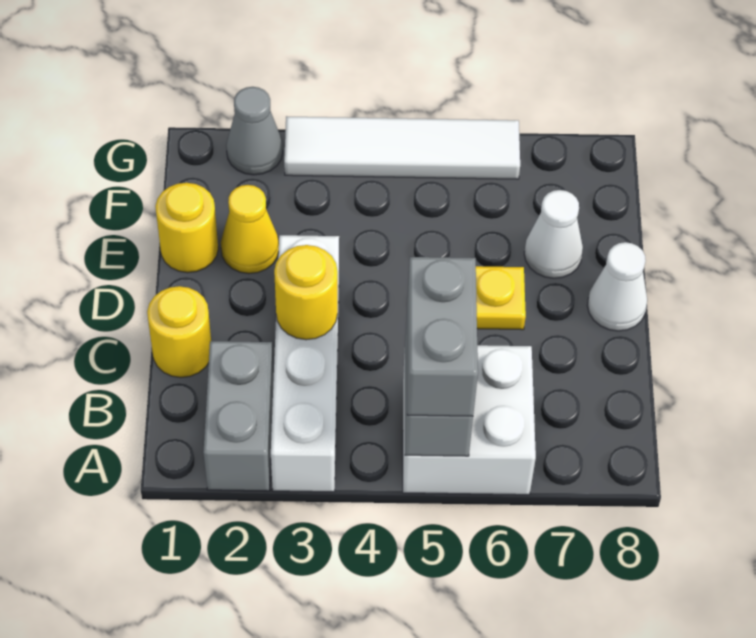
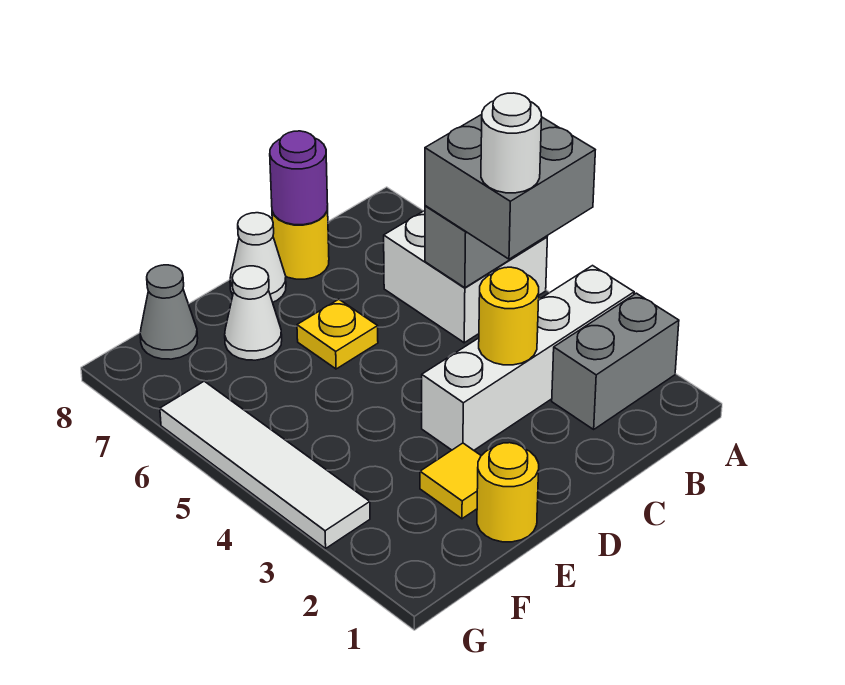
grey brick A5:B5 level 3 -> grey brick A4:B5 level 3
none -> white round brick B4 level 4
yellow round brick C1 level 1 -> yellow round brick C8 level 1
none -> purple round brick C8 level 2
yellow cone E2 level 1 -> yellow tile E2 level 1
grey cone G2 level 1 -> grey cone F8 level 1

